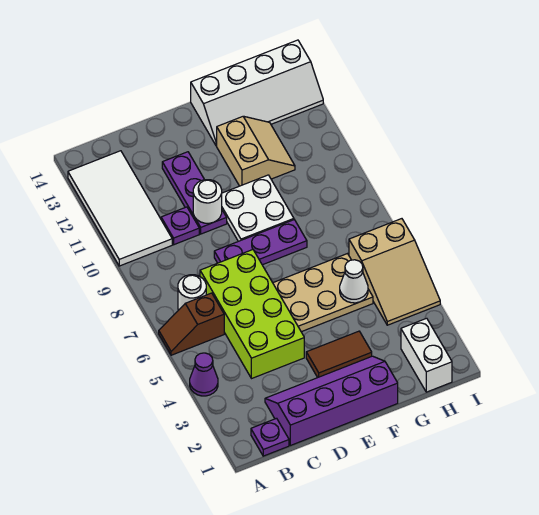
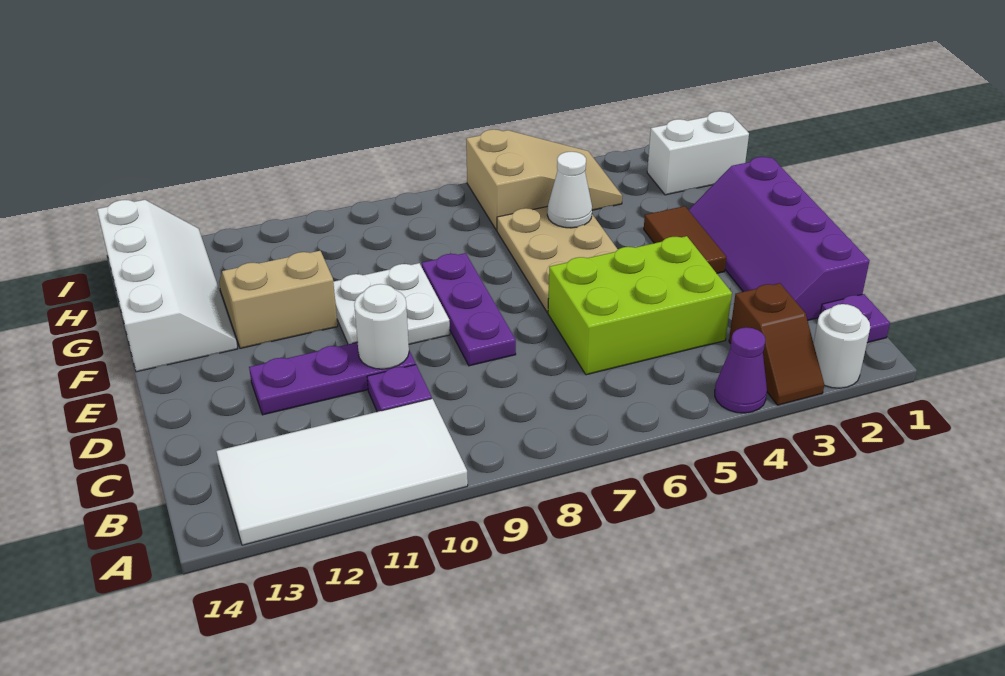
brown slope A6:B6 level 1 top B -> brown slope A3:B3 level 1 top B
white round brick B7 level 1 -> white round brick A2 level 1
lime brick C4:D7 level 1 -> lime brick C4:D6 level 1

